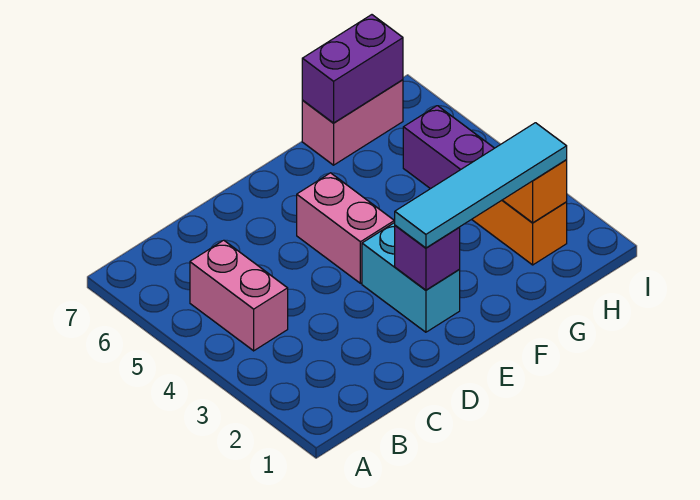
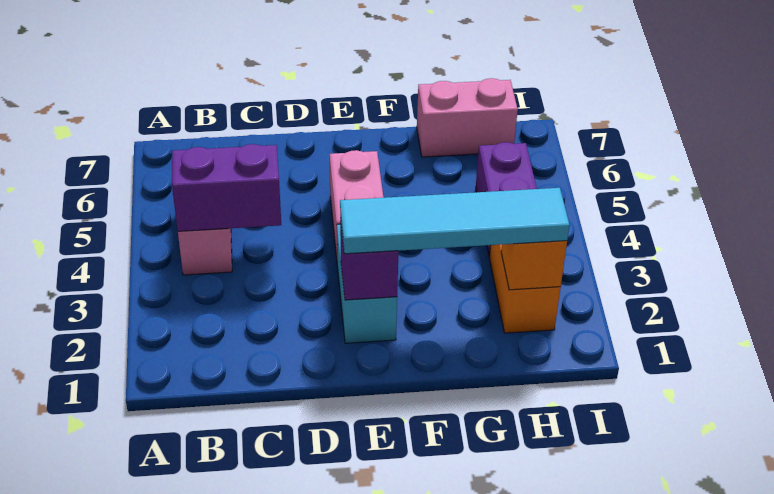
purple brick G7:H7 level 2 -> purple brick B4:C4 level 2

